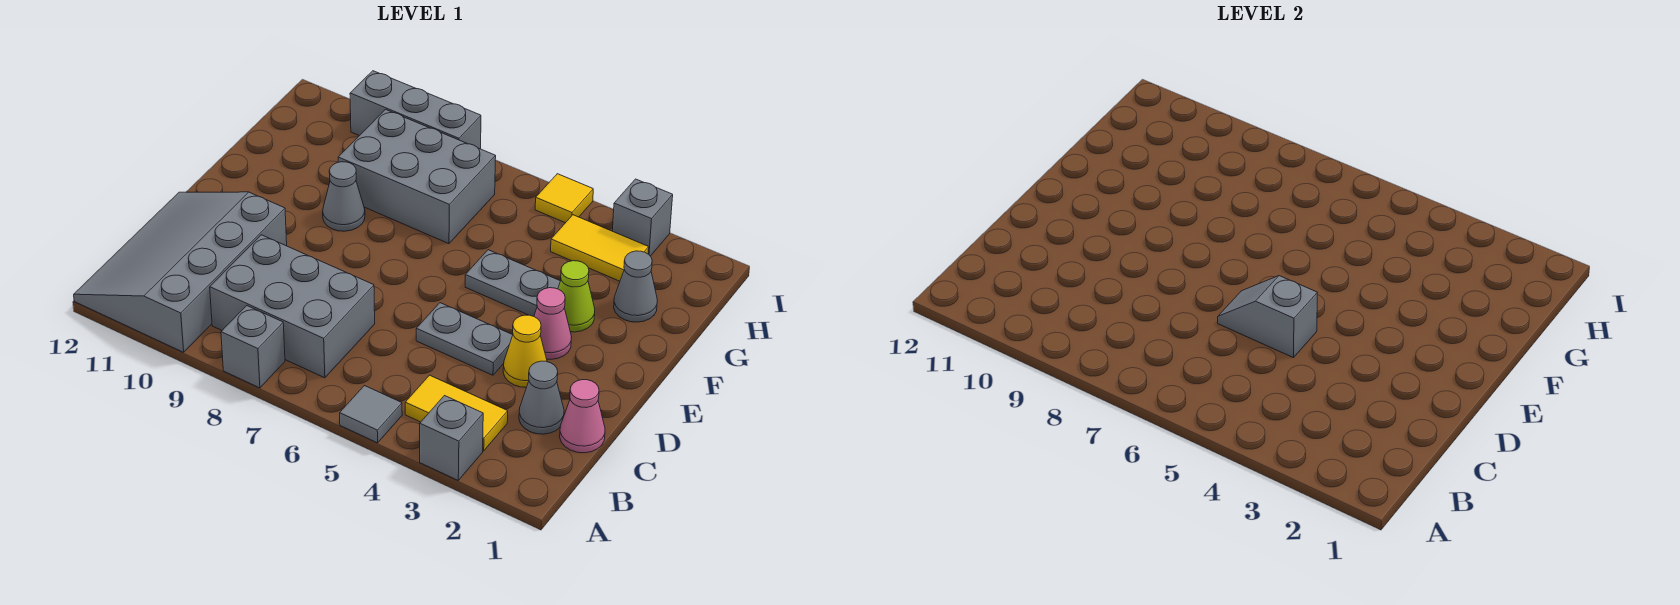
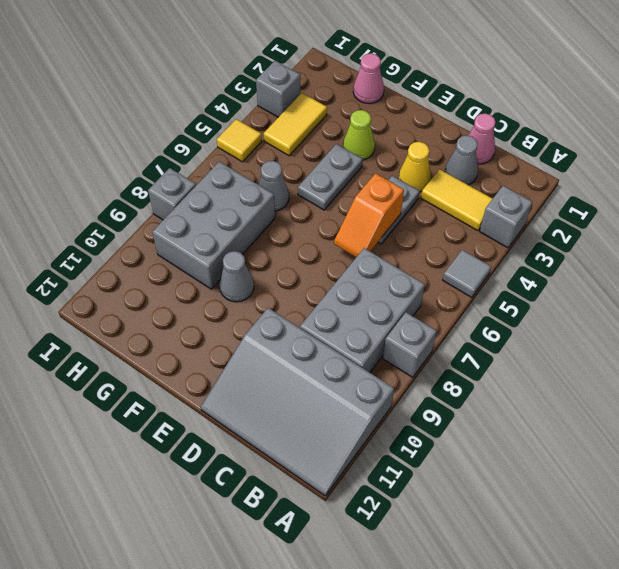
yellow tile B3:B4 level 1 -> yellow tile B3:C3 level 1
grey slope D5:D6 level 2 top 5 -> orange slope D5:D6 level 2 top 5
pink cone E3 level 1 -> pink cone G1 level 1
grey cone G2 level 1 -> grey cone G6 level 1
grey brick I8:I10 level 1 -> grey brick I8 level 1

